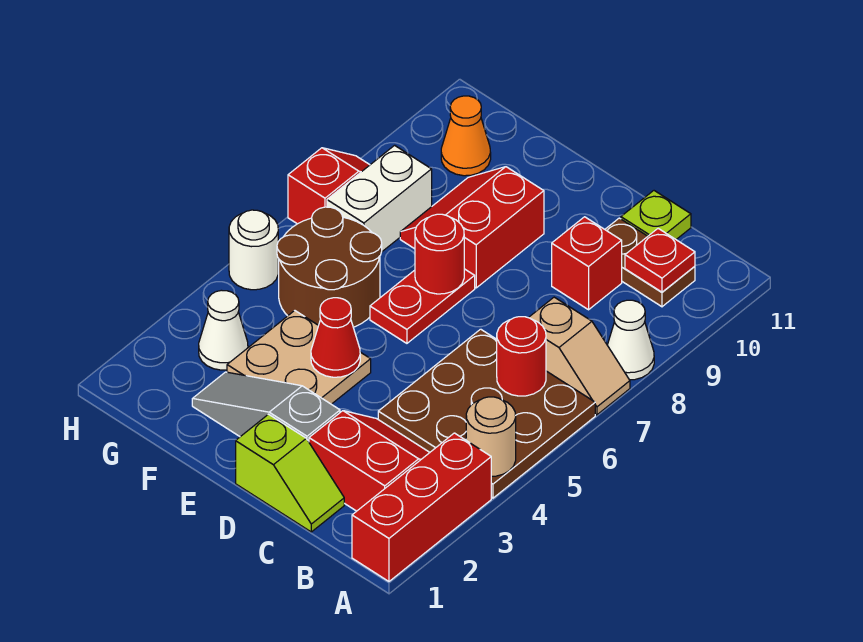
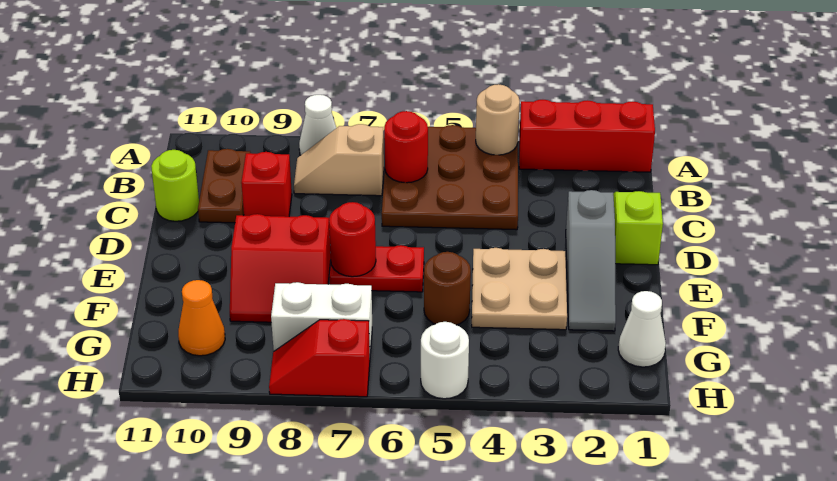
tan slope A7:B7 level 1 top B -> tan slope B7:B8 level 1 top 7
red slope B2:C3 level 1 top 2 -> none
red plate B10 level 2 -> none
lime plate C11 level 1 -> lime round brick C11 level 1
red cone E4 level 2 -> none
brown round brick F5:G6 level 1 -> brown round brick F5 level 1
white cone G3 level 1 -> white cone G1 level 1

